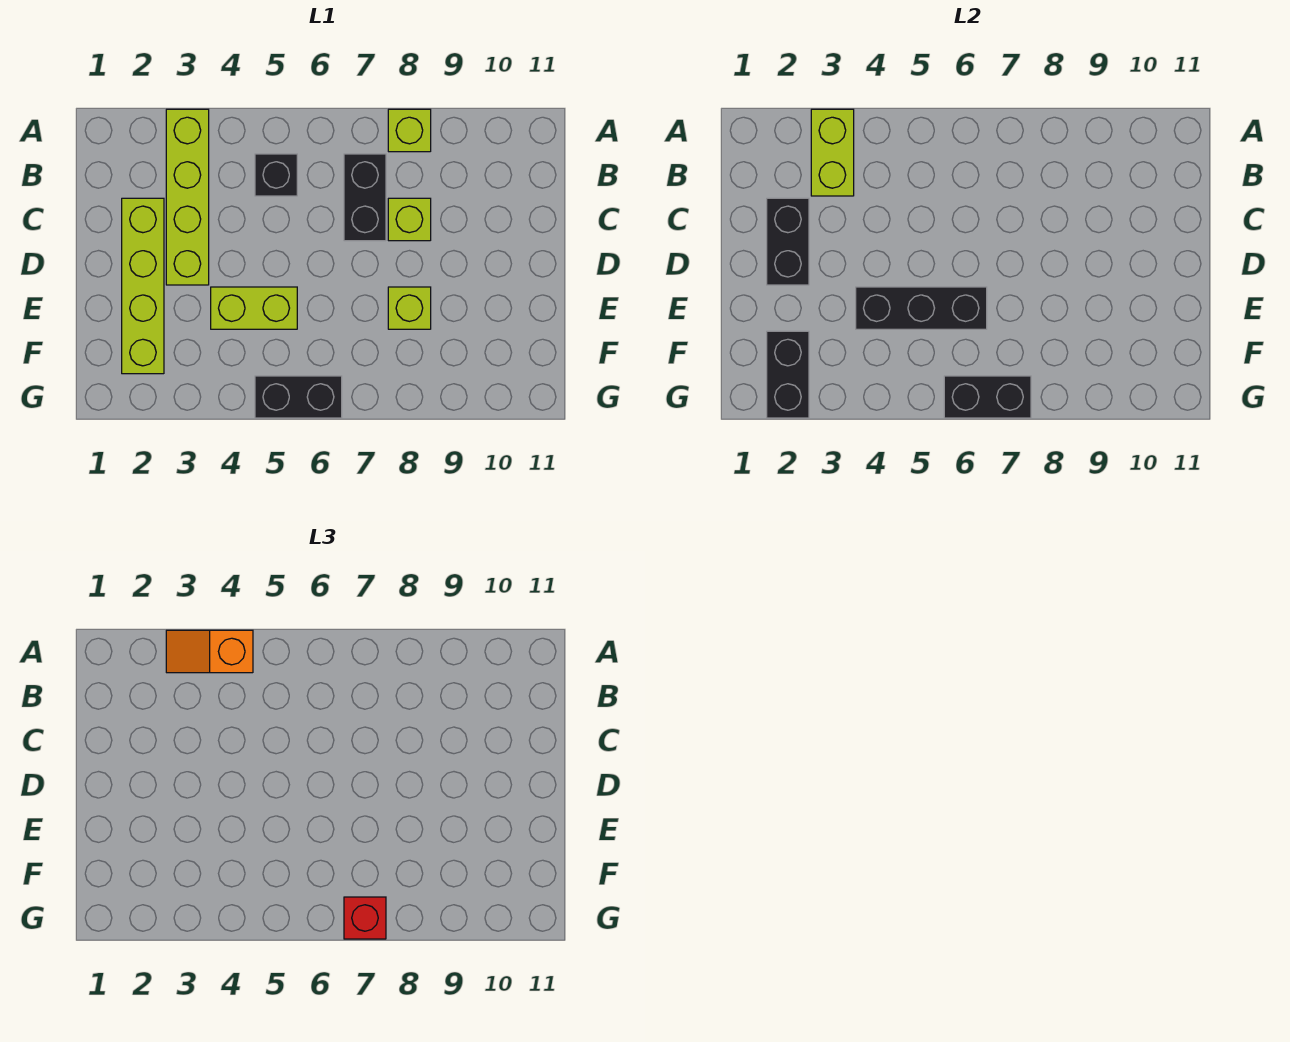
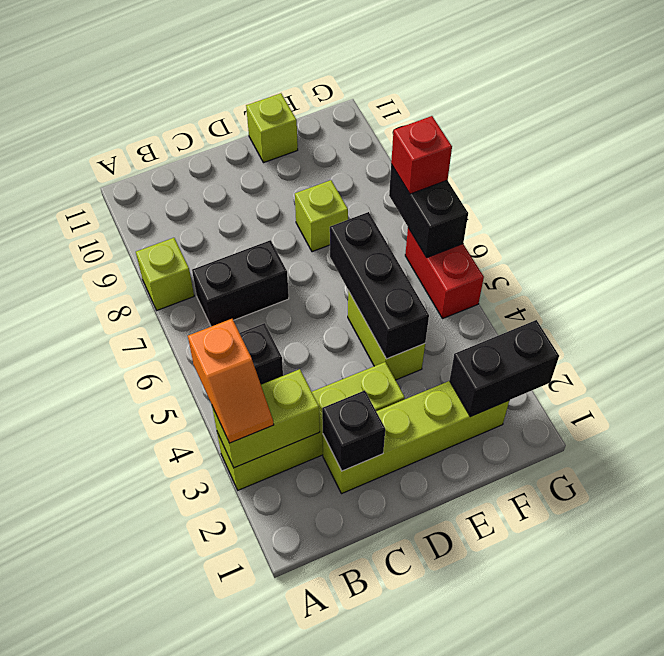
black brick C2:D2 level 2 -> black brick C2 level 2
lime brick C8 level 1 -> lime brick E11 level 1
black brick G5:G6 level 1 -> red brick G5:G6 level 1

